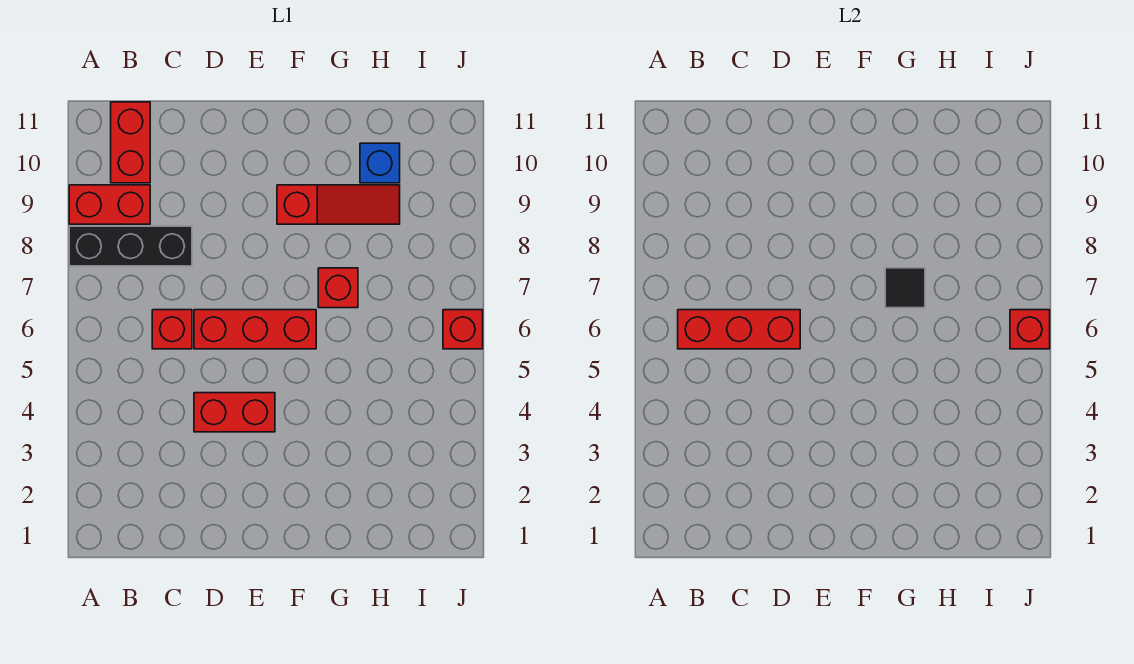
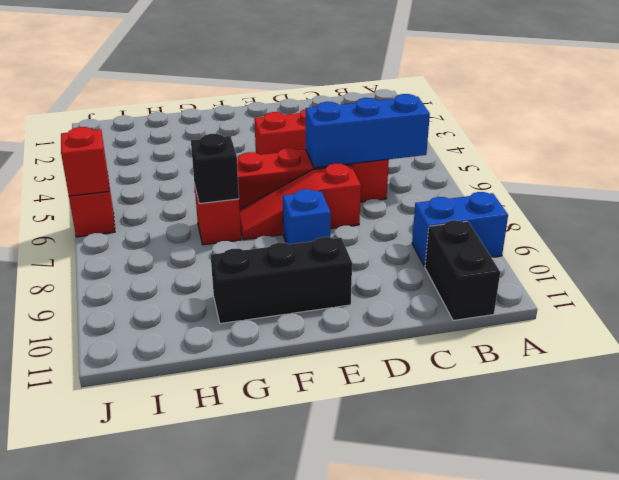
black brick A8:C8 level 1 -> black brick E10:G10 level 1
red brick A9:B9 level 1 -> blue brick A9:B9 level 1
red brick B6:D6 level 2 -> blue brick B6:D6 level 2
red brick B10:B11 level 1 -> black brick B10:B11 level 1
red slope F9:H9 level 1 top F -> red slope D7:F7 level 1 top D
black tile G7 level 2 -> black brick G7 level 2
blue brick H10 level 1 -> blue brick E8 level 1

